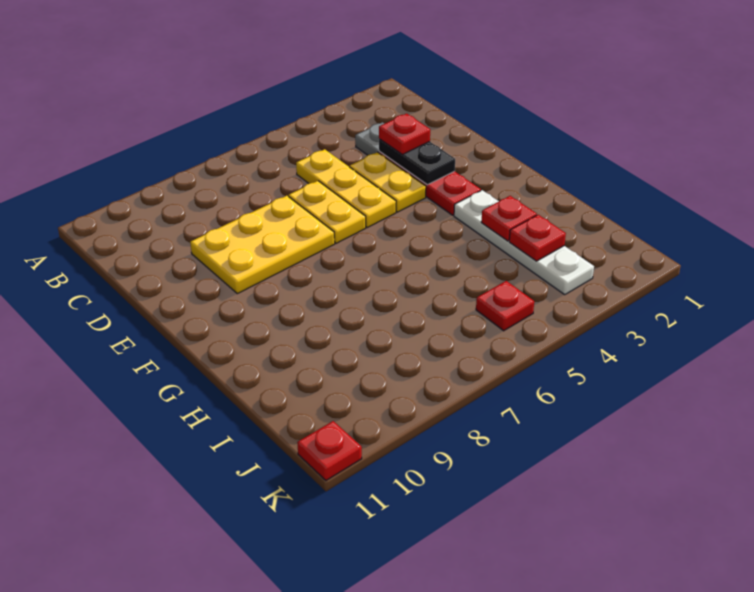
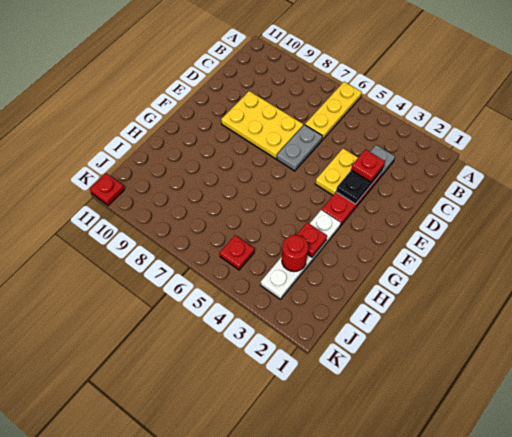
yellow plate C5:E5 level 1 -> yellow plate A6:C6 level 1
yellow plate D6:E6 level 1 -> grey plate D6:E6 level 1
red plate I3 level 2 -> red round brick I3 level 2

